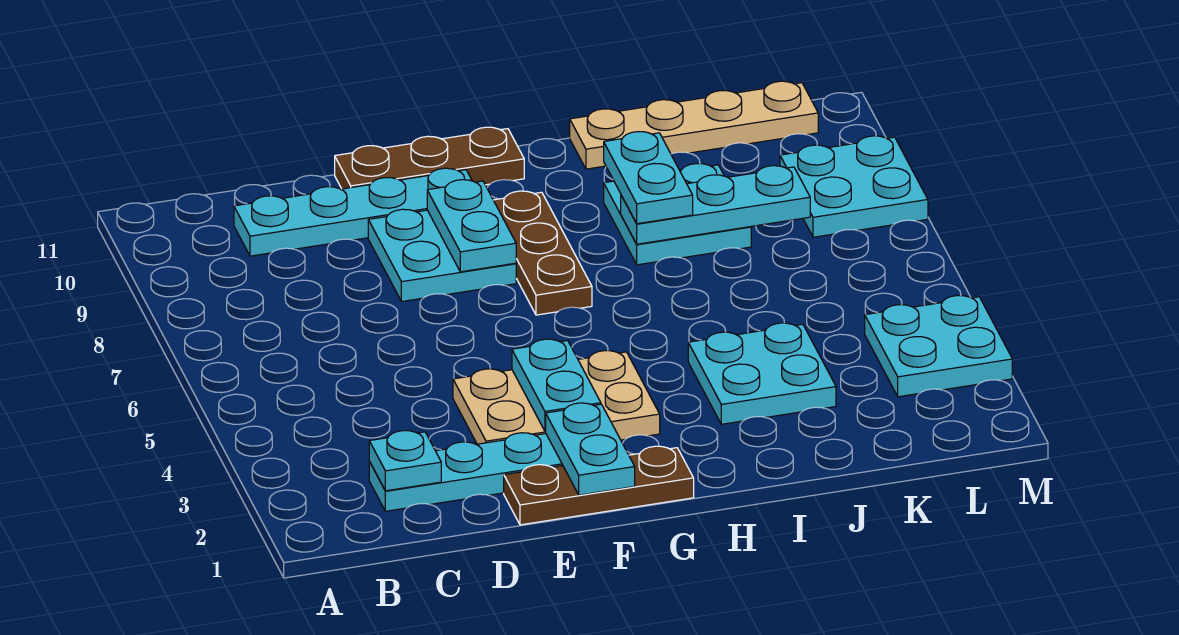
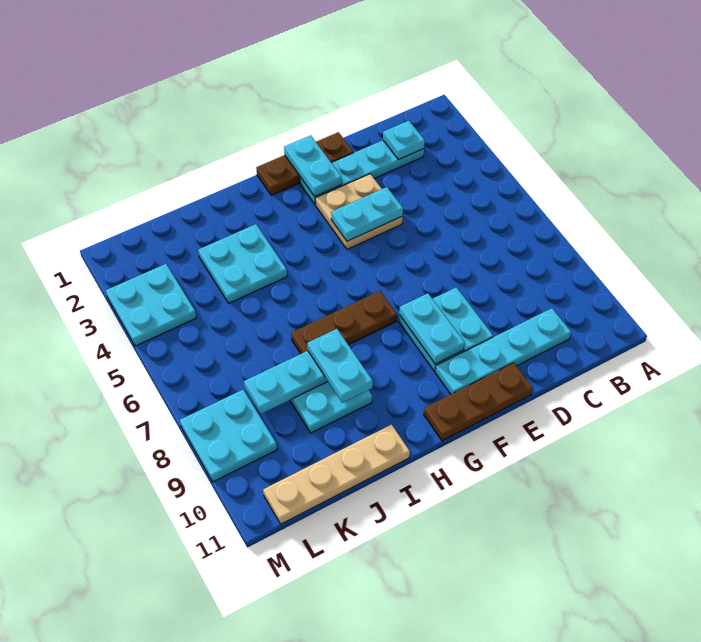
tan plate E3:G4 level 1 -> tan plate E3:F4 level 1
cyan plate F3:F4 level 2 -> cyan plate E4:F4 level 2
brown plate G7:G9 level 1 -> brown plate G7:I7 level 1

